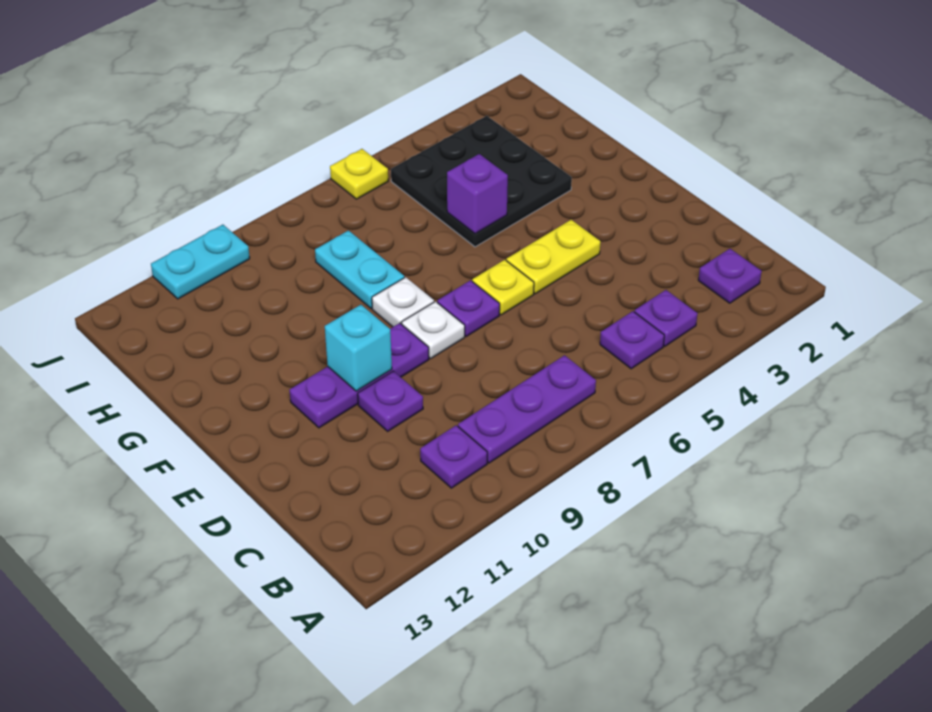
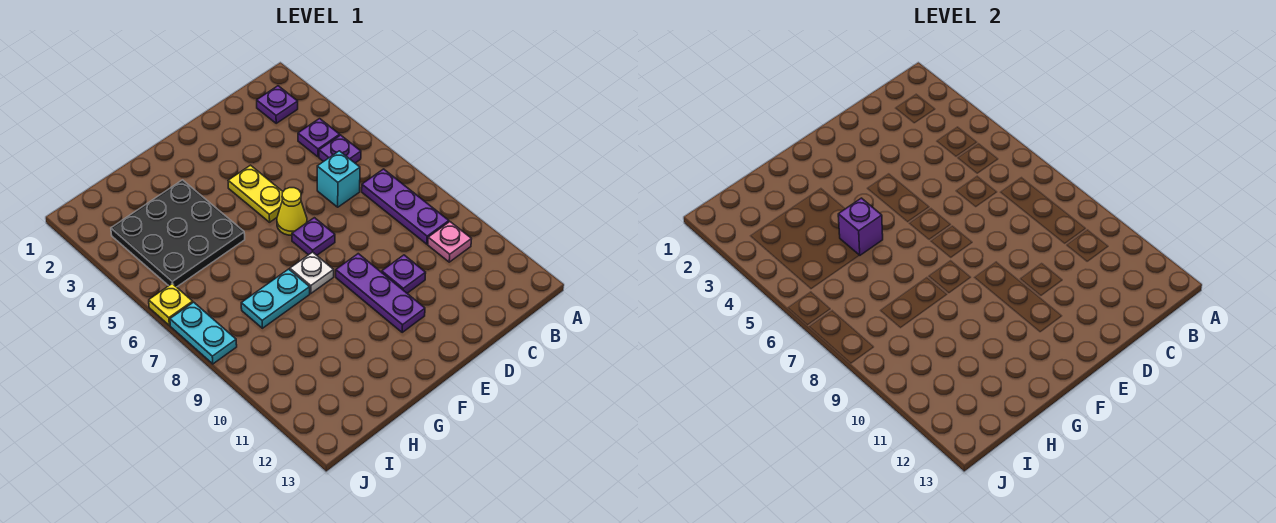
purple plate B10 level 1 -> pink plate B10 level 1
yellow plate E6 level 1 -> yellow cone E6 level 1
white plate E8 level 1 -> none
cyan brick E10 level 2 -> cyan brick C6 level 1
cyan plate J10:J11 level 1 -> cyan plate J7:J8 level 1

